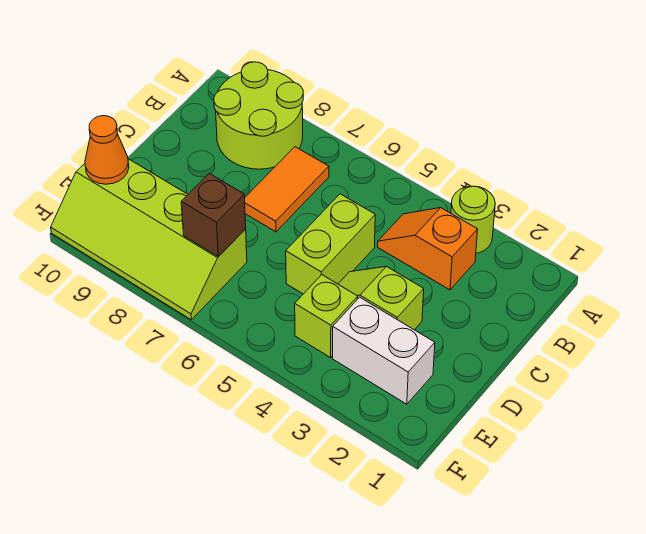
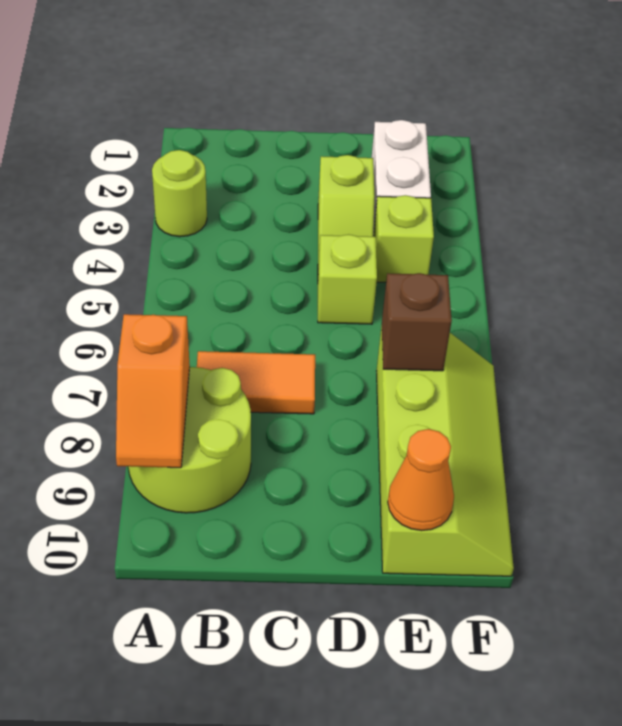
orange slope B3:B4 level 1 top 3 -> orange slope A8:A9 level 2 top 8
lime brick C5:D5 level 1 -> lime brick D5 level 1

